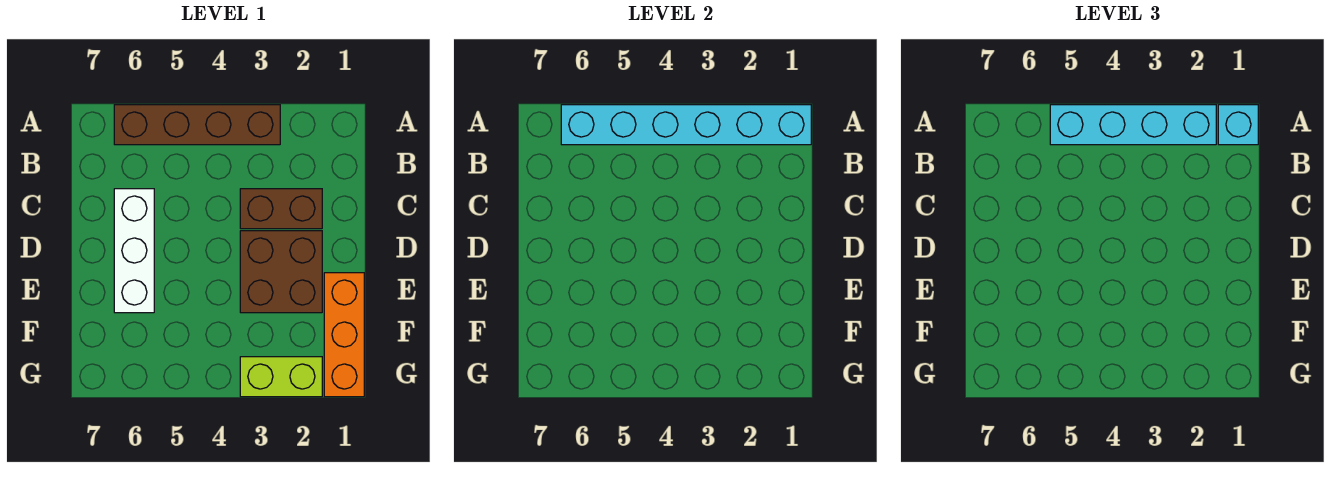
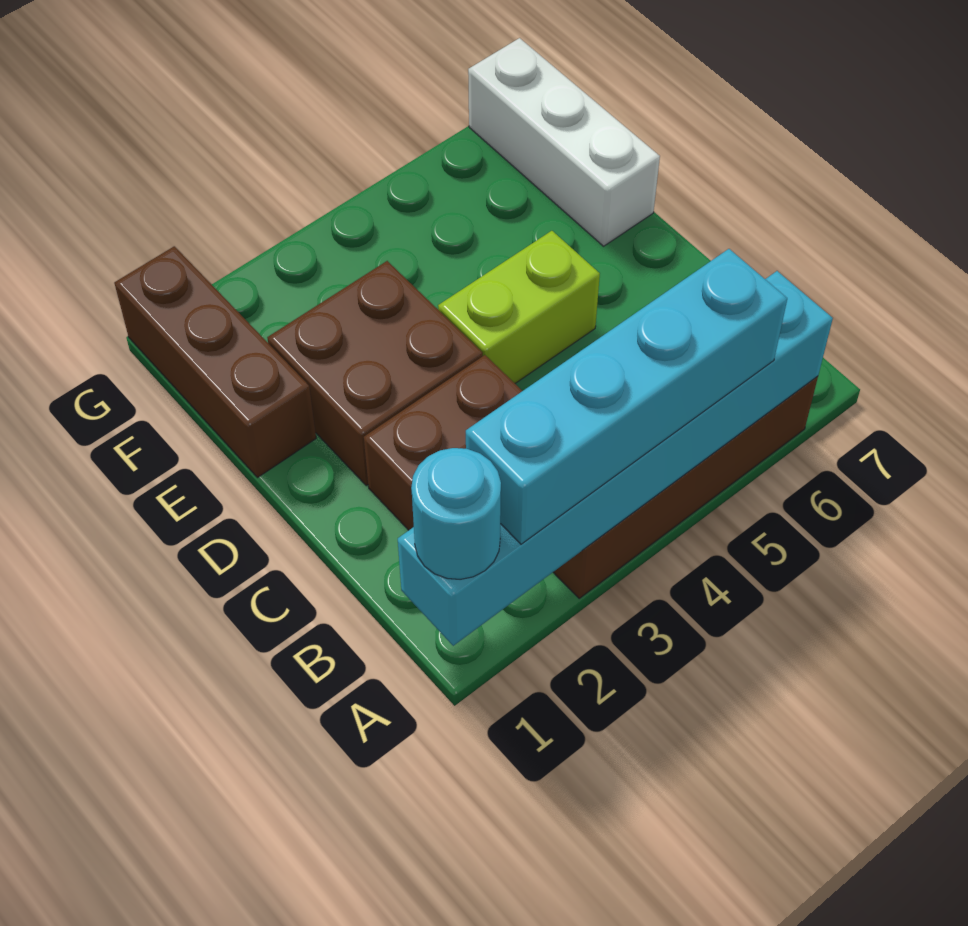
cyan brick A1 level 3 -> cyan round brick A1 level 3
white brick C6:E6 level 1 -> white brick E7:G7 level 1
orange brick E1:G1 level 1 -> brown brick E1:G1 level 1
lime brick G2:G3 level 1 -> lime brick D4:D5 level 1

